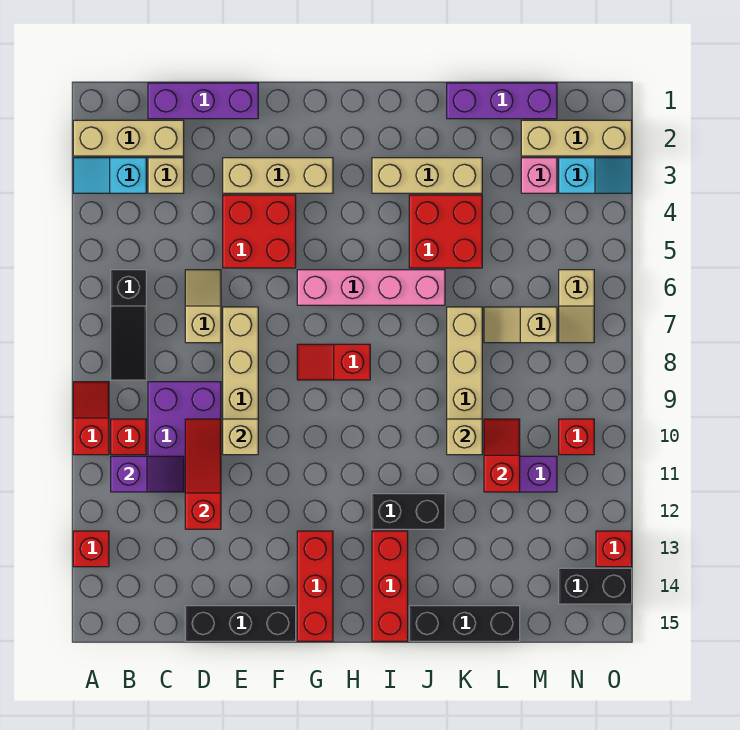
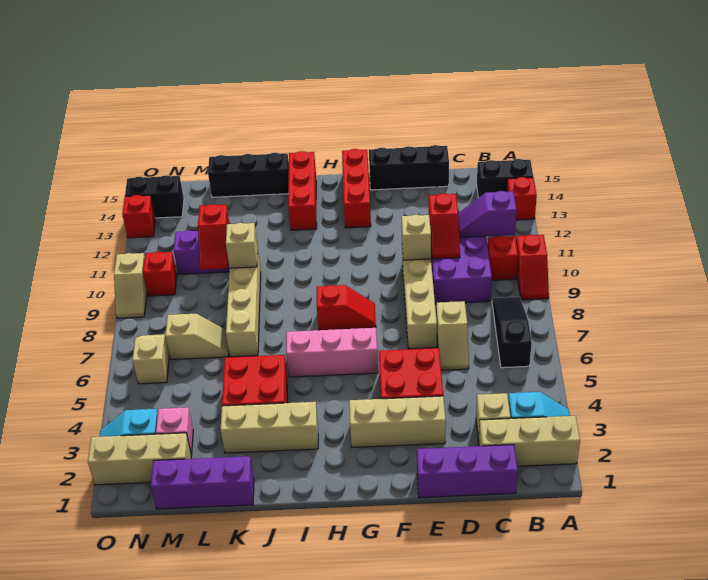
red slope D10:D12 level 2 top 12 -> red slope D10:D11 level 2 top 11
pink brick G6:J6 level 1 -> pink brick G6:I6 level 1
black brick I12:J12 level 1 -> black brick A14:B14 level 1
none -> tan slope O9:O10 level 1 top 10

